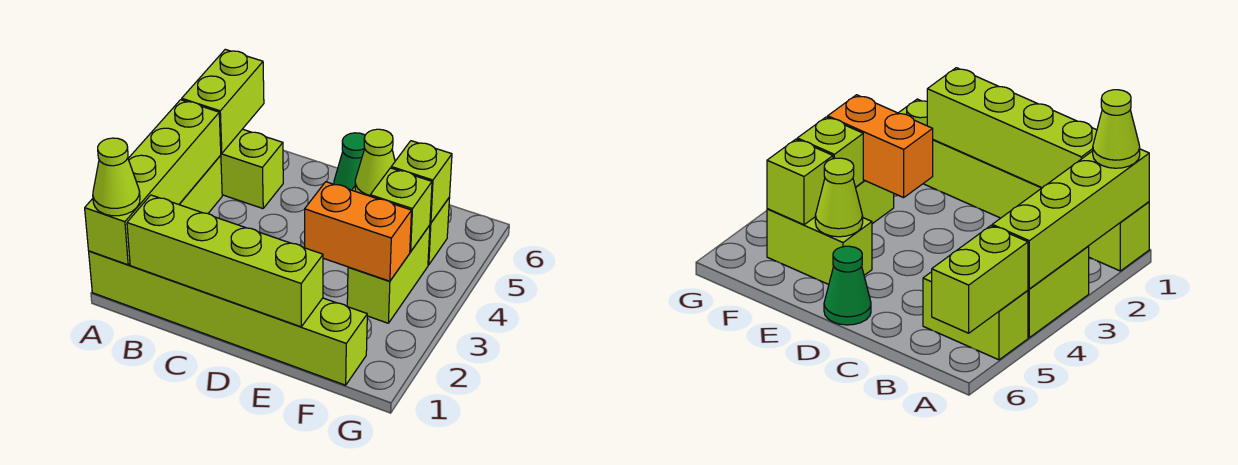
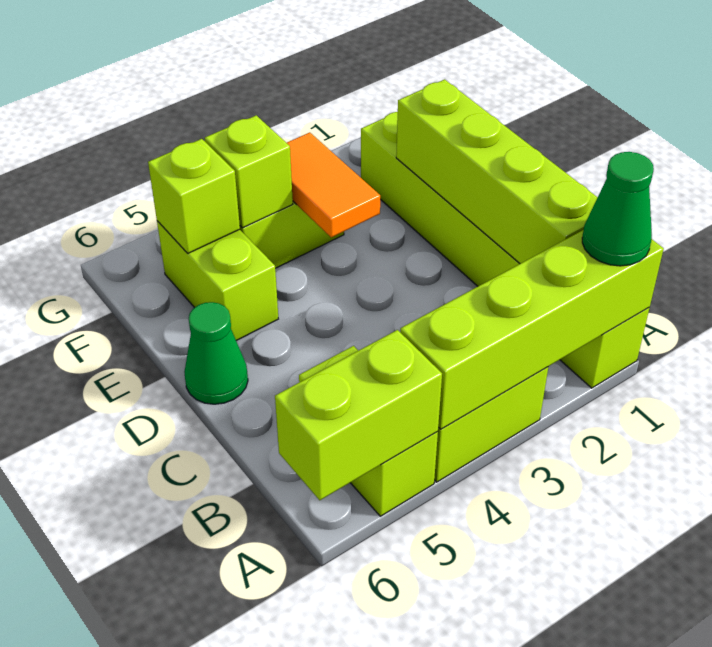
lime cone A1 level 3 -> green cone A1 level 3
orange brick E3:F3 level 2 -> orange tile E3:F3 level 2
lime cone E5 level 2 -> none

